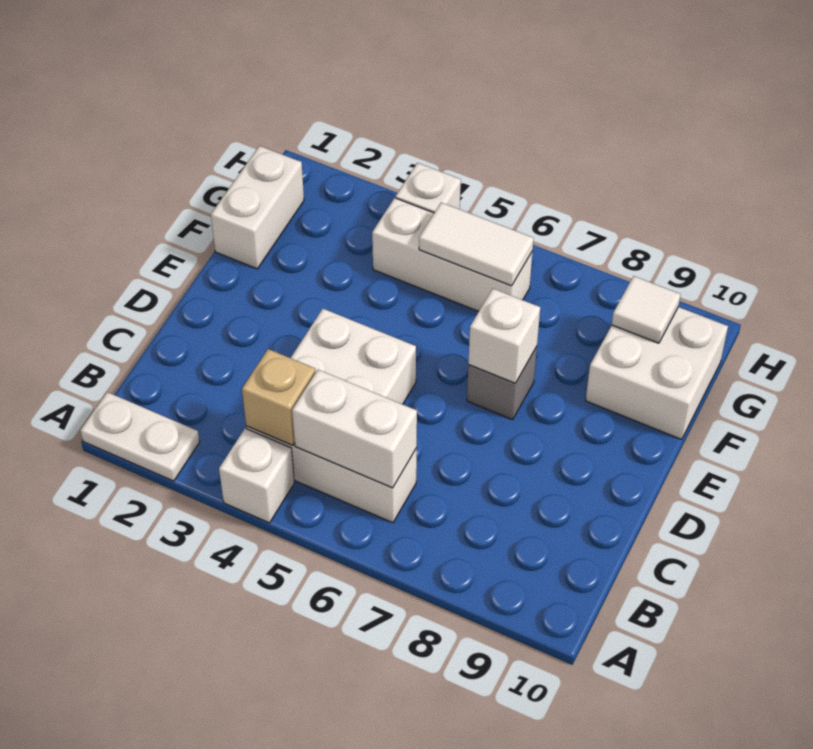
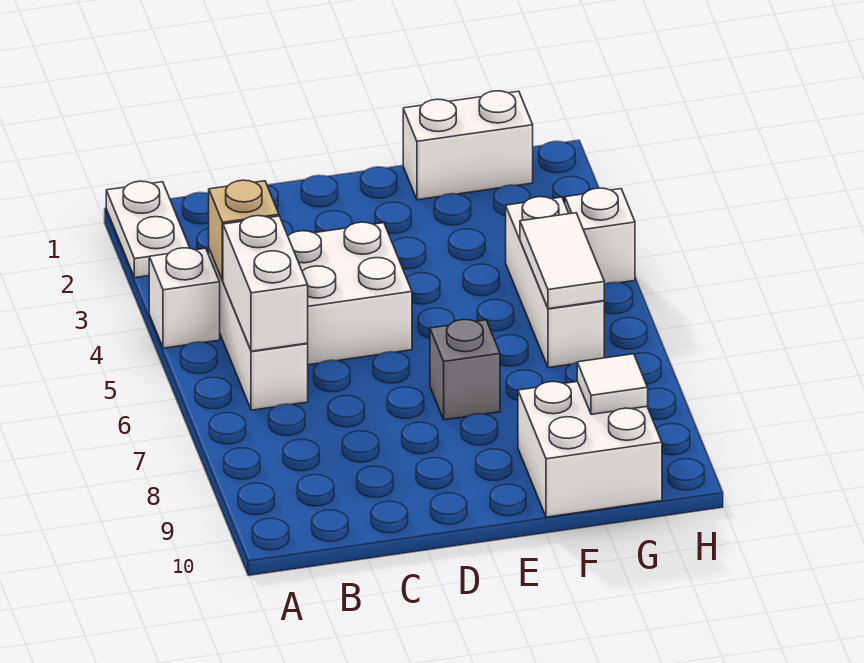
white brick E7 level 2 -> none

